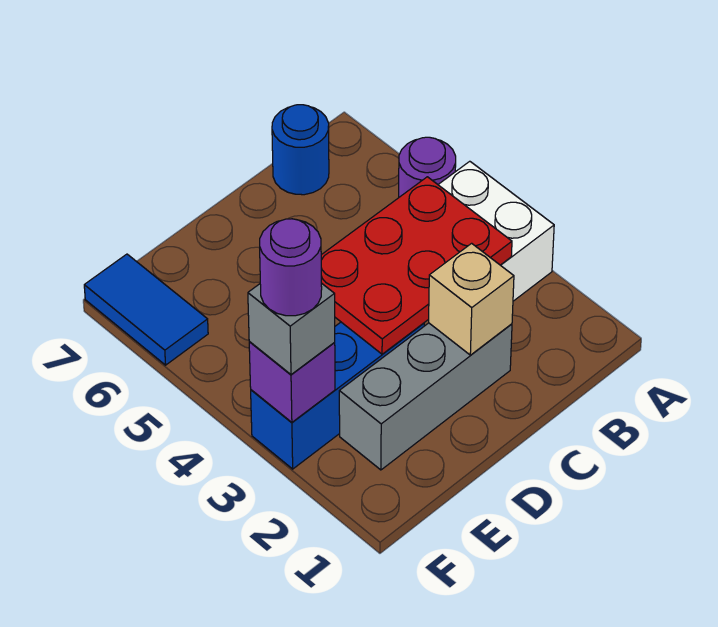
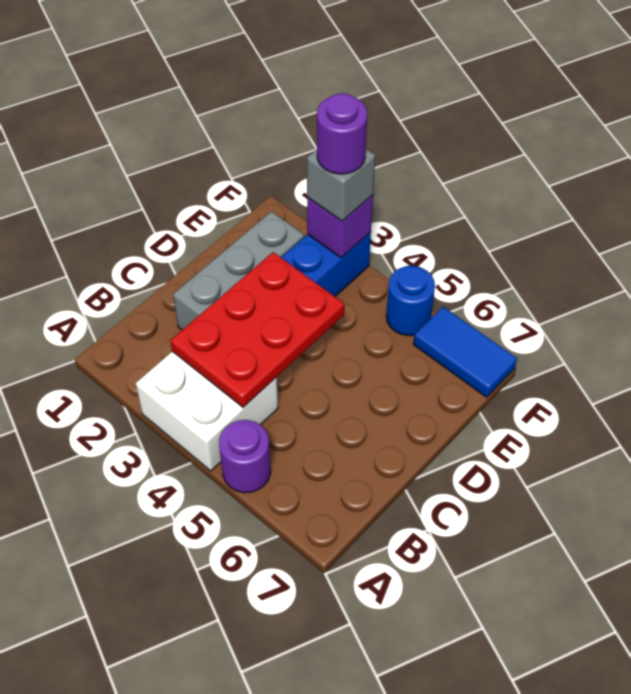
blue round brick B7 level 1 -> blue round brick F5 level 1
tan brick C2 level 2 -> none

